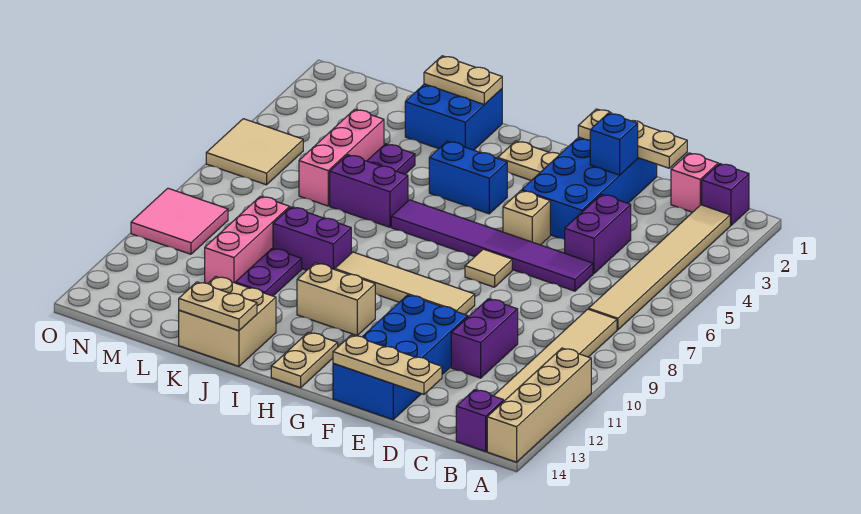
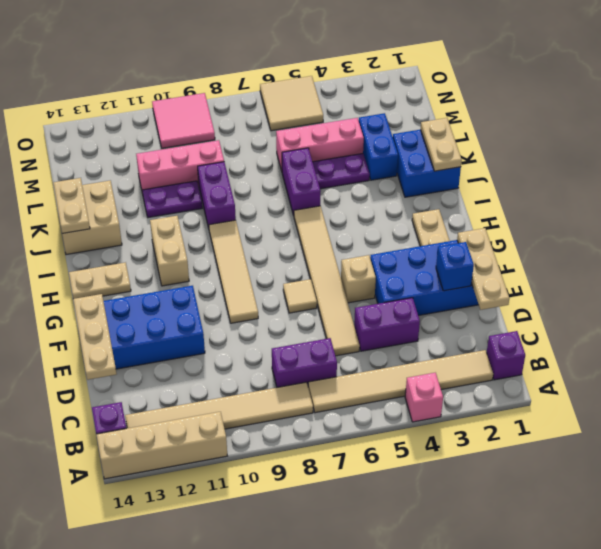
pink brick C1 level 1 -> pink brick A4 level 1
purple tile D6:I6 level 1 -> tan tile D6:I6 level 1
purple brick D10:D11 level 1 -> purple brick C7:C8 level 1
blue brick H4:I4 level 1 -> blue brick K3:L3 level 1

